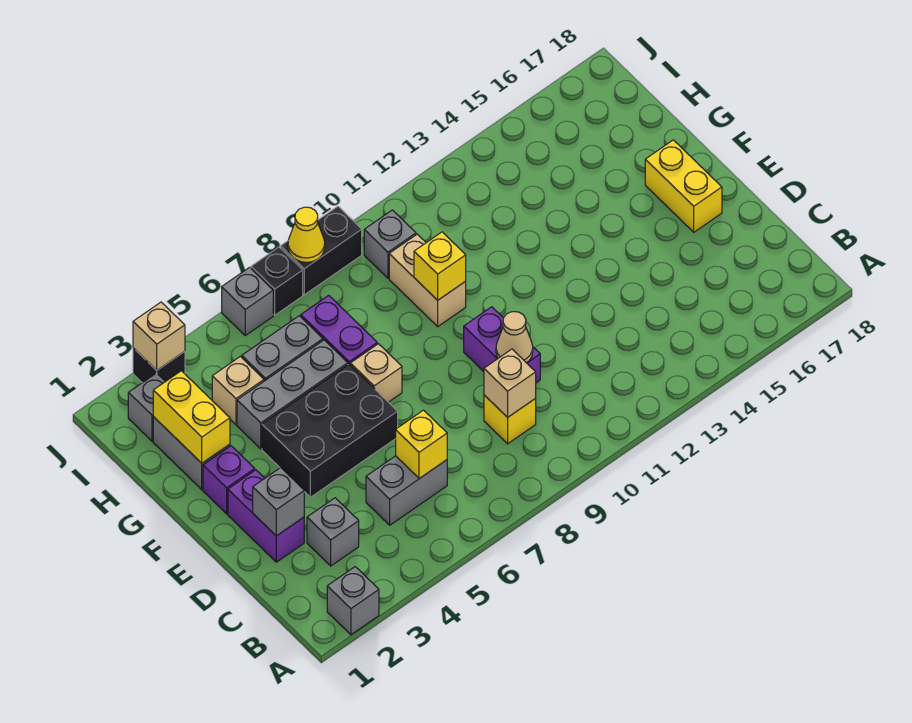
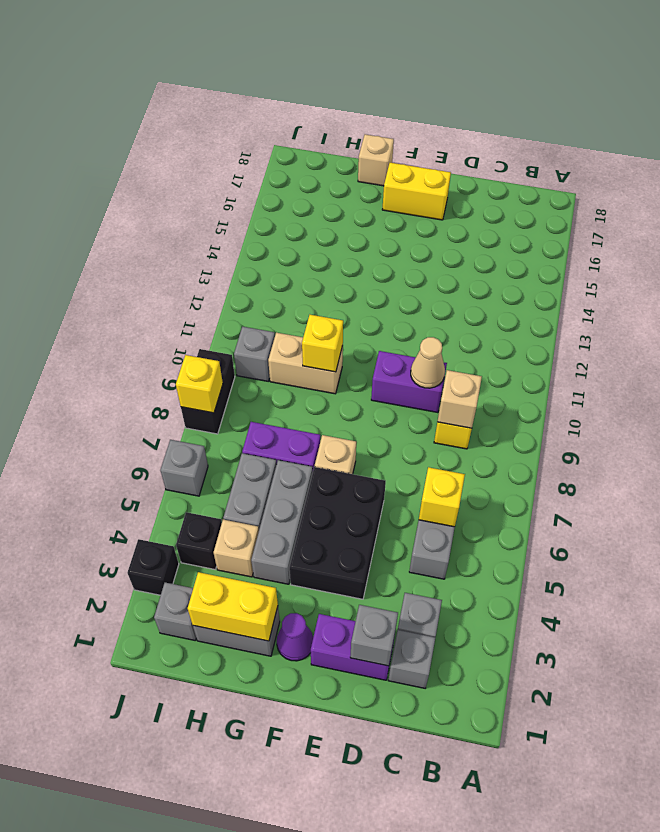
grey brick A2 level 1 -> grey brick C2 level 1
purple brick F2 level 1 -> purple cone F2 level 1
tan brick J3 level 2 -> tan brick G18 level 1
black brick J7 level 1 -> black brick I4 level 1
yellow cone J8 level 2 -> yellow brick J8 level 2

